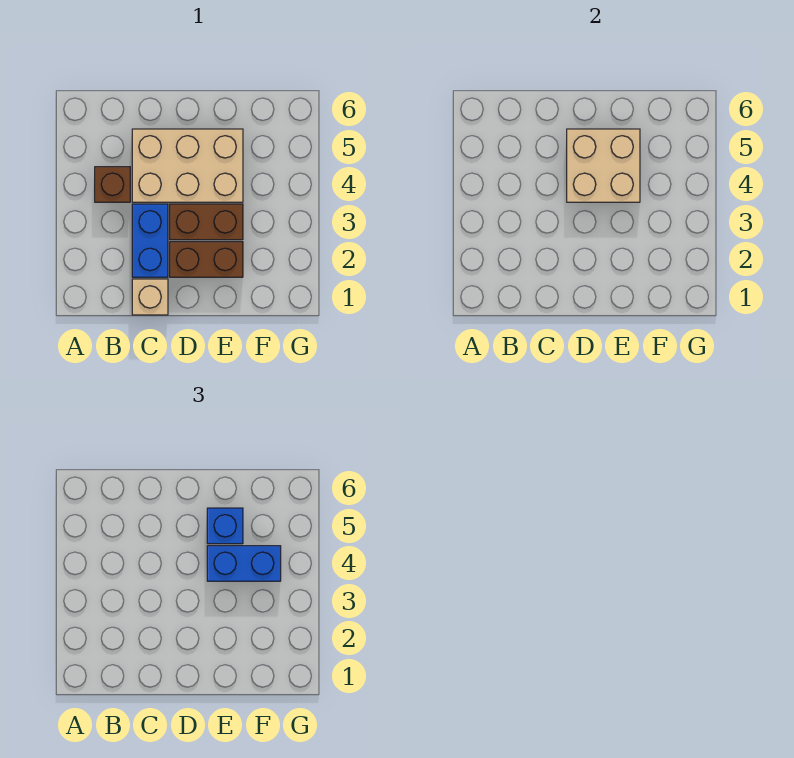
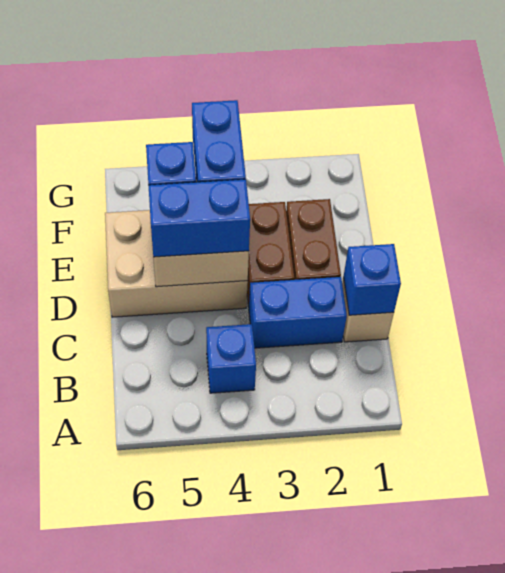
brown brick B4 level 1 -> blue brick B4 level 1
none -> blue brick C1 level 2
tan brick C4:E5 level 1 -> tan brick D4:E6 level 1
none -> blue brick D4:D5 level 3

